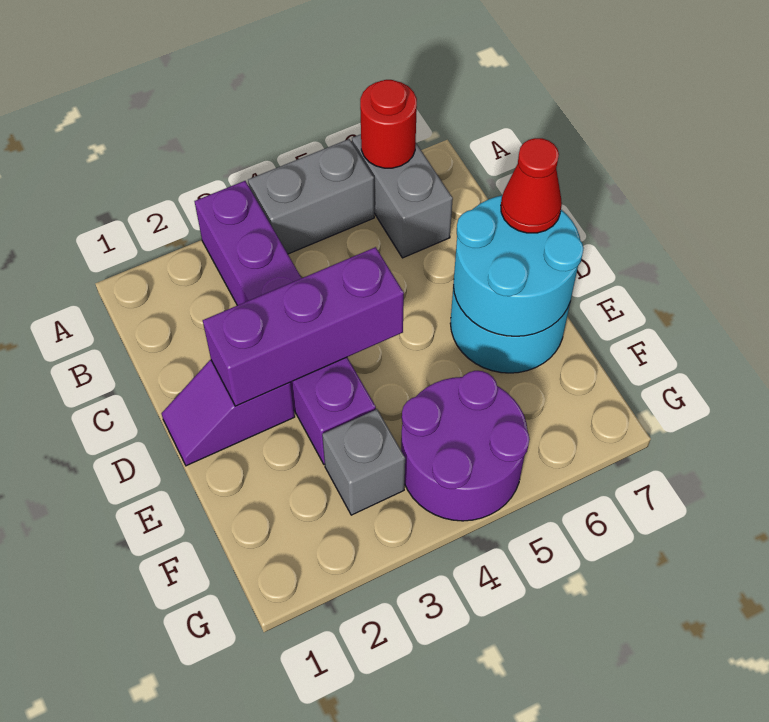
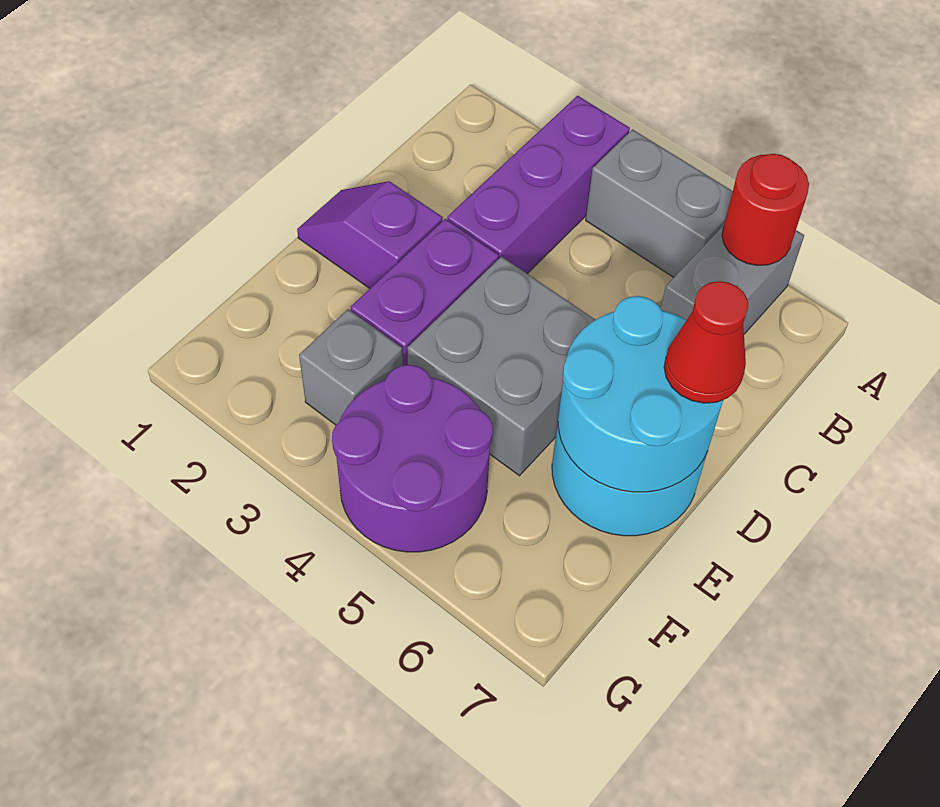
purple brick D2:D4 level 2 -> none
none -> grey brick D4:E5 level 1

